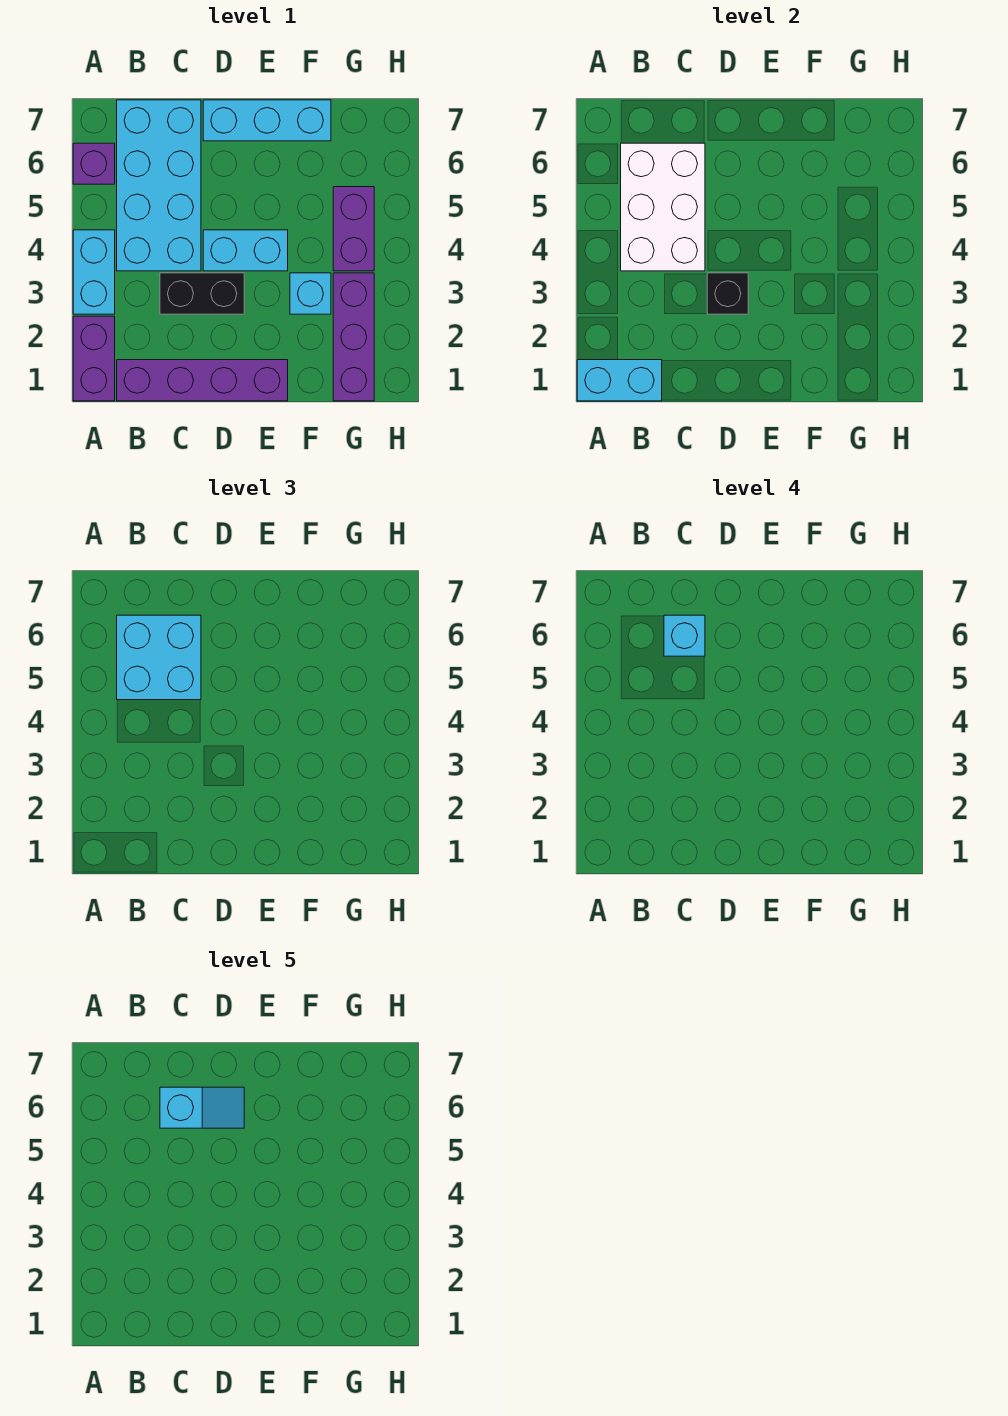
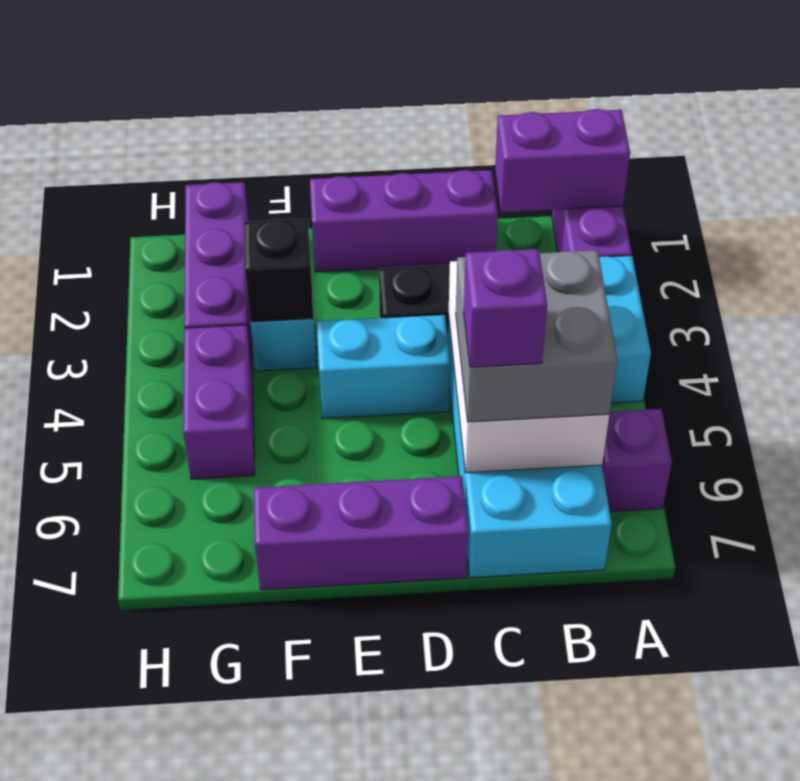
cyan brick A1:B1 level 2 -> purple brick A1:B1 level 2
purple brick B1:E1 level 1 -> purple brick C1:E1 level 1
cyan brick B5:C6 level 3 -> grey brick B5:C6 level 3
cyan brick C6 level 4 -> purple brick C6 level 4
cyan slope C6:D6 level 5 top C -> none
black brick D3 level 2 -> black brick F3 level 2
cyan brick D7:F7 level 1 -> purple brick D7:F7 level 1

